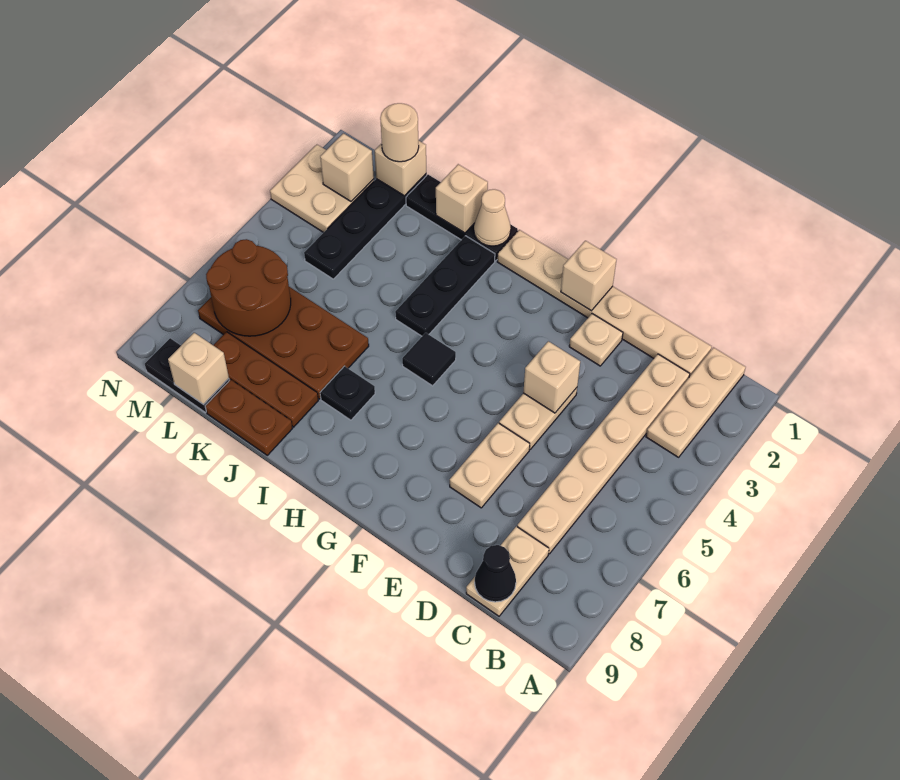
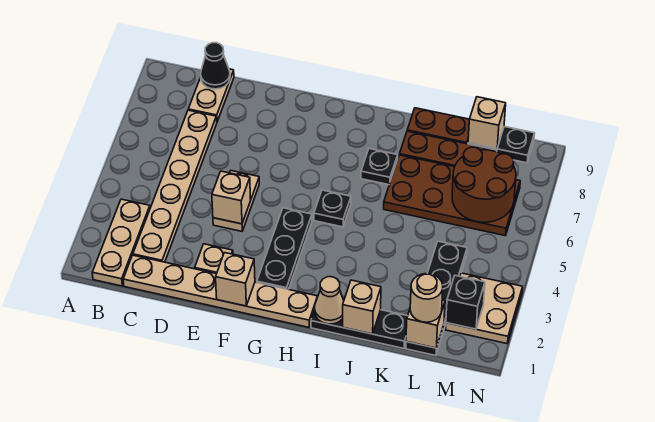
tan plate E6:E7 level 1 -> none
black tile H5 level 1 -> black plate H5 level 1
black plate I2:I4 level 1 -> black plate G2:G4 level 1
tan brick M2 level 2 -> black brick M2 level 2

